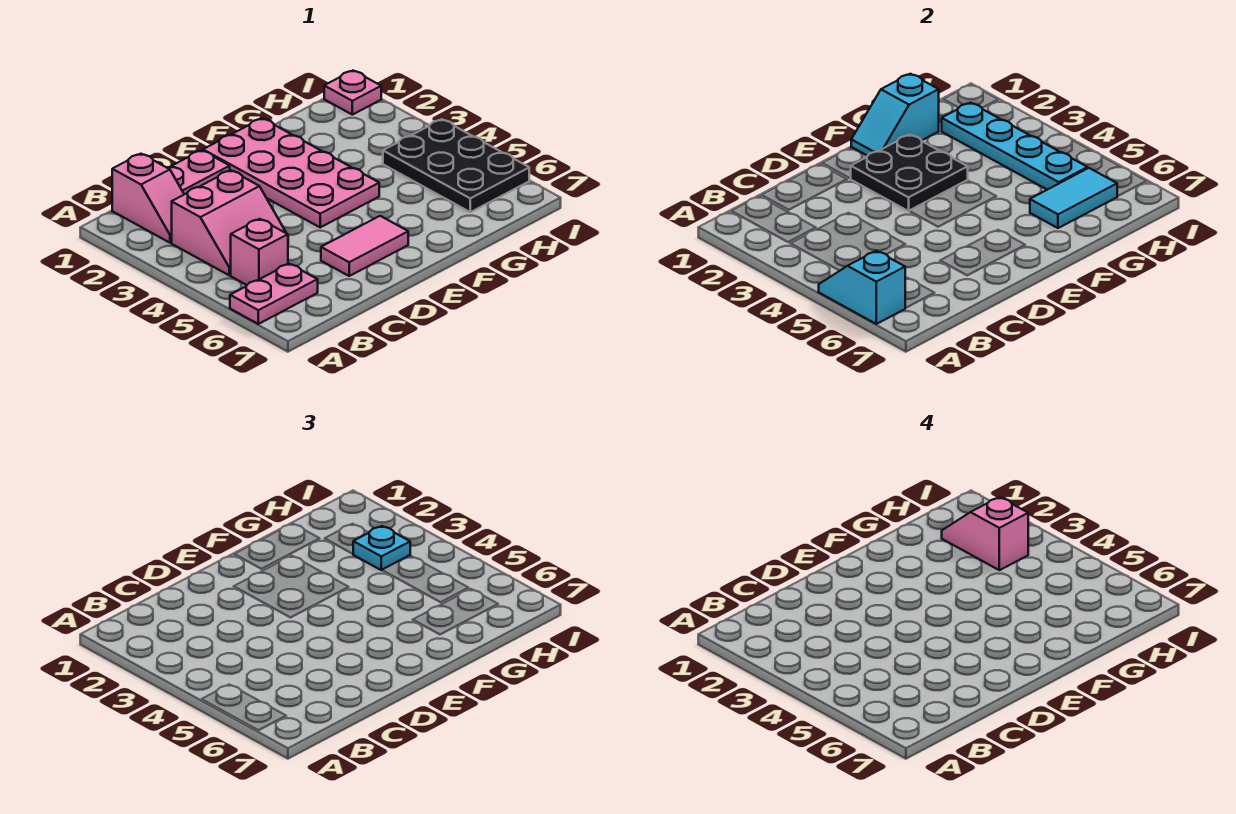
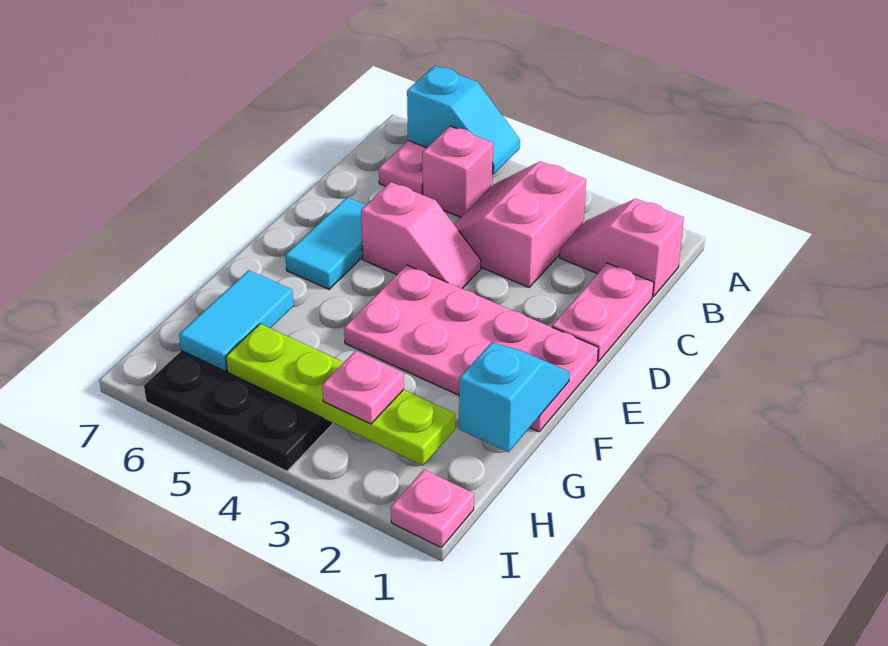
pink tile D6:E6 level 1 -> cyan tile D6:E6 level 1
black plate E2:F3 level 2 -> none
cyan plate H2:H5 level 2 -> lime plate H2:H5 level 2
pink slope H2:H3 level 4 top 3 -> pink slope D4:D5 level 1 top 5
cyan plate H3 level 3 -> pink plate H3 level 3

